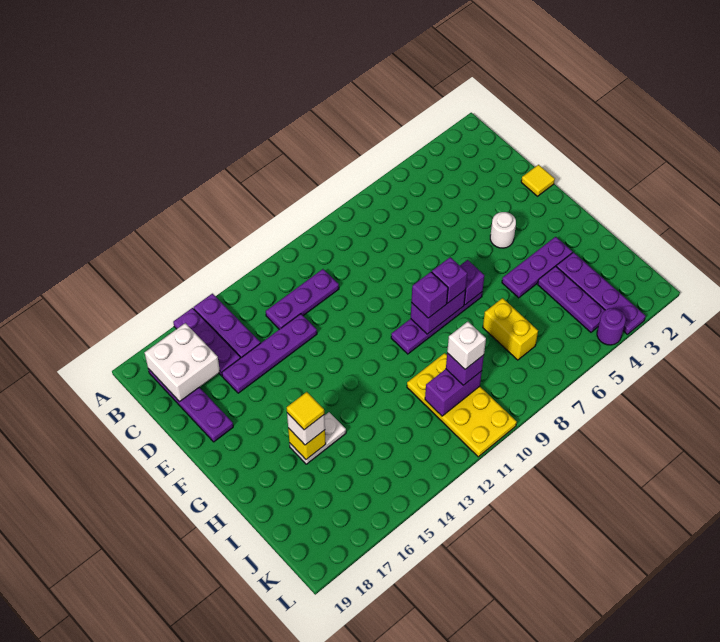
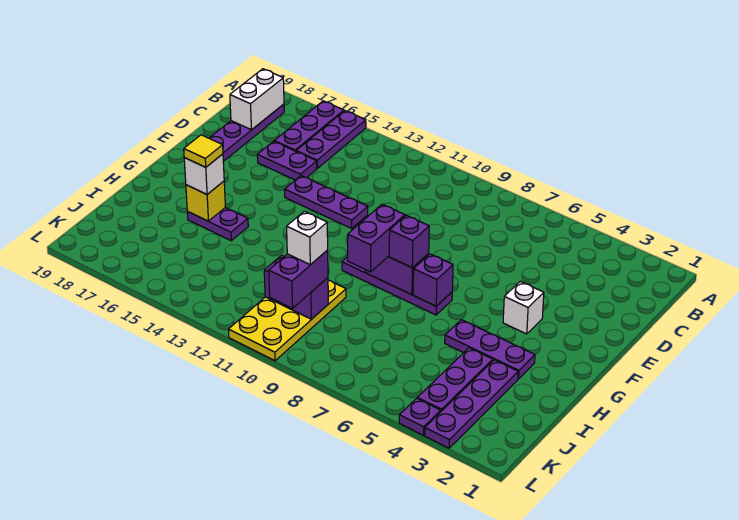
white brick B17:C18 level 2 -> white brick B18:C18 level 2
purple plate C11:C13 level 1 -> purple plate E12:E14 level 1
purple plate D13:D16 level 1 -> purple plate D15:D16 level 1
yellow tile E1 level 1 -> none
white round brick F4 level 1 -> white brick F4 level 1
purple brick G9 level 3 -> purple brick G9:H9 level 3
white plate H15:H16 level 1 -> purple plate H15:H16 level 1
yellow brick I7:J7 level 1 -> none
purple brick J10 level 3 -> purple brick J10:K10 level 3
purple round brick L4 level 1 -> purple plate L4 level 1

